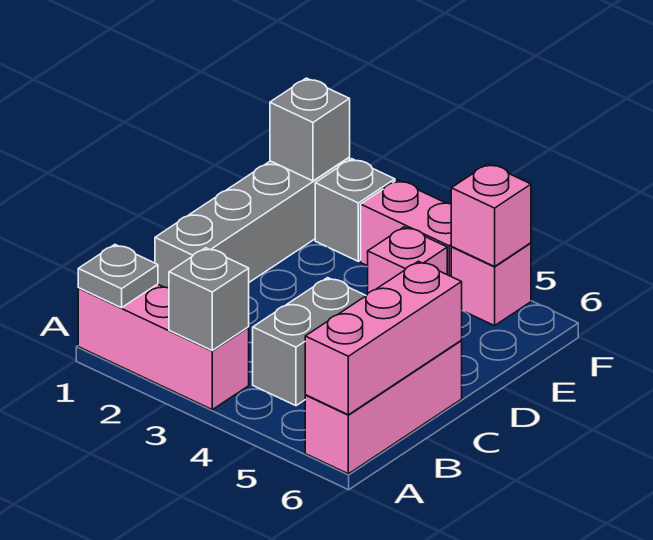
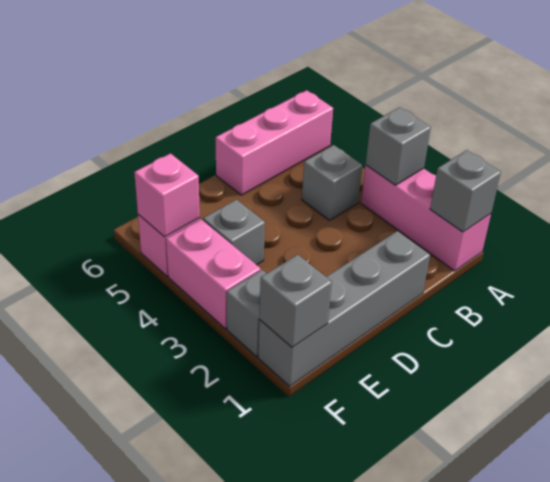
grey plate A1 level 2 -> grey brick A1 level 2
pink brick A6:C6 level 2 -> none
grey brick B4:C4 level 1 -> grey brick B4 level 1
pink brick E4 level 1 -> grey brick E4 level 1

